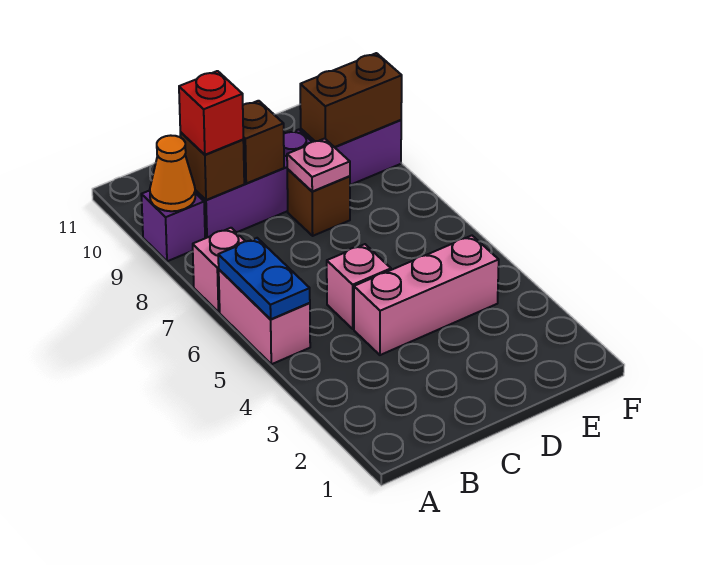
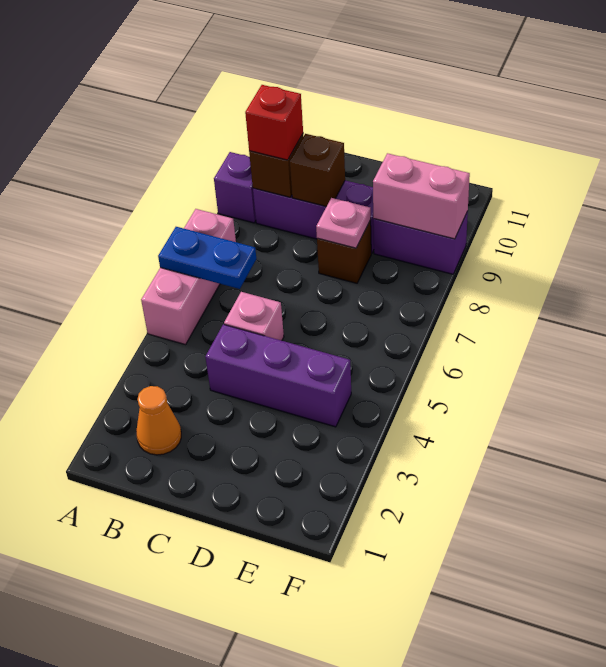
blue plate A5:A6 level 2 -> blue plate A6:B6 level 2
orange cone A9 level 2 -> orange cone B2 level 1
pink brick C4:E4 level 1 -> purple brick C4:E4 level 1
brown brick E9:F9 level 2 -> pink brick E9:F9 level 2

